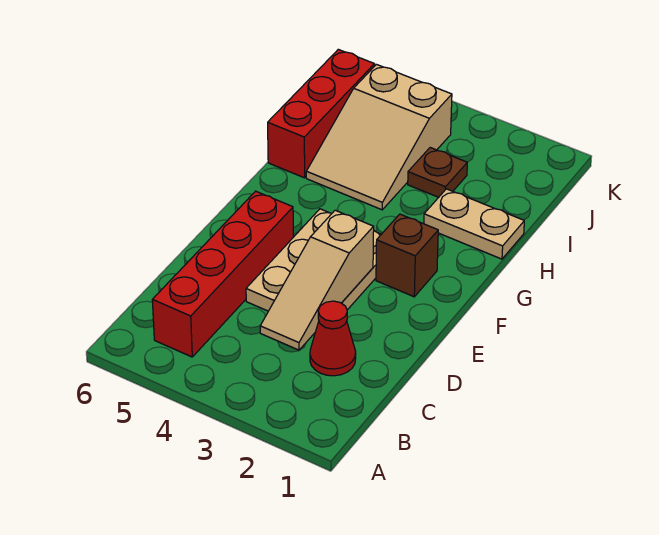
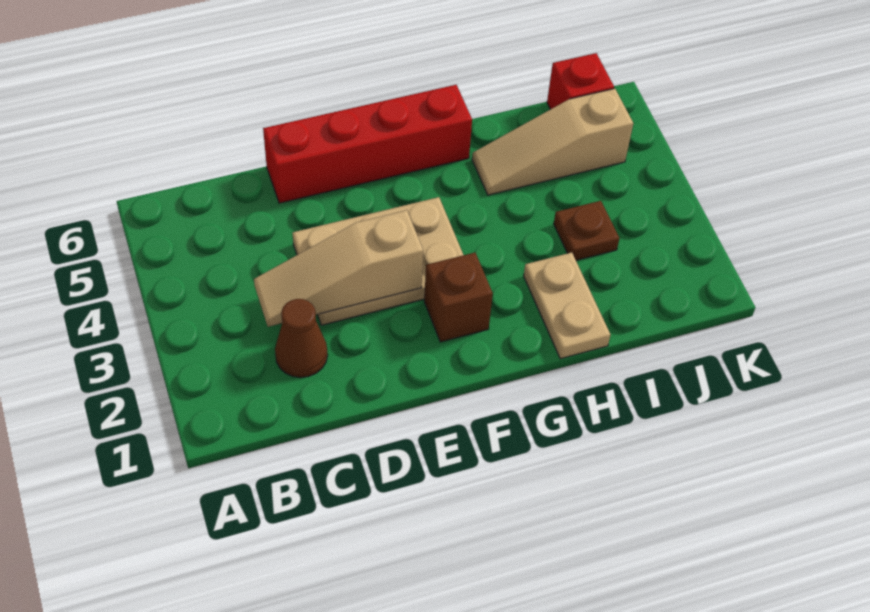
red brick B5:E5 level 1 -> red brick D6:G6 level 1
red cone C2 level 1 -> brown cone C2 level 1
tan slope H4:J5 level 1 top J -> tan slope H5:J5 level 1 top J
red brick H6:J6 level 1 -> red brick J6 level 1

